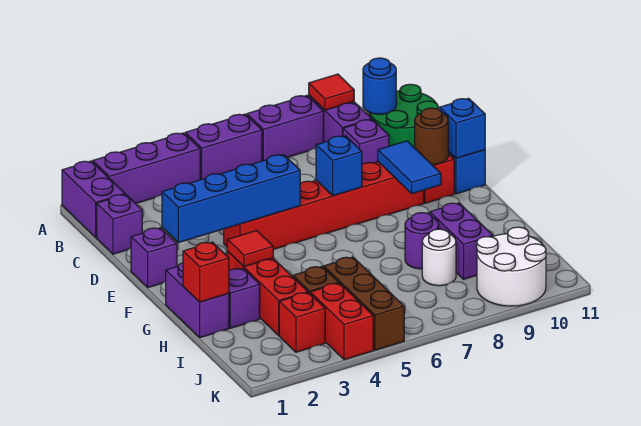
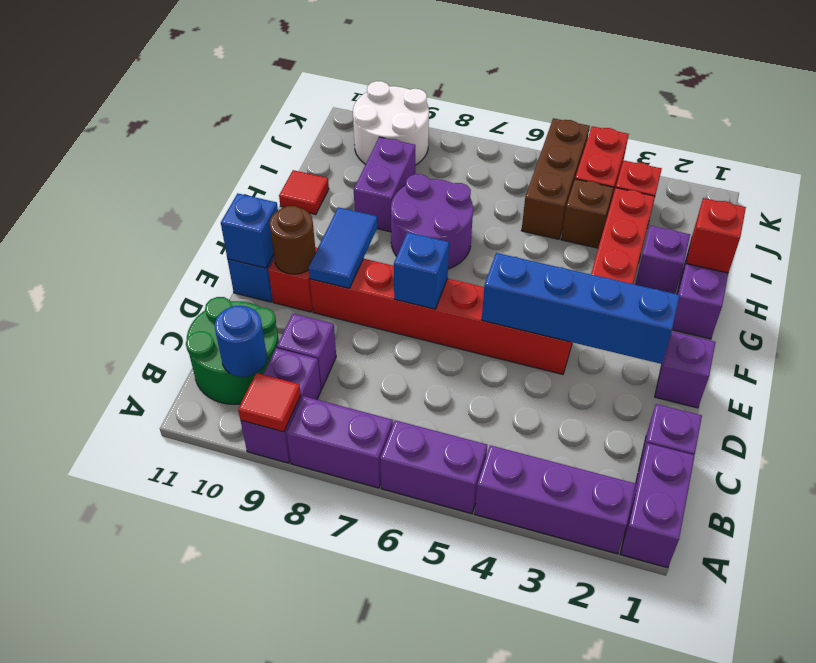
red tile G3 level 2 -> red tile H11 level 1
purple round brick H8 level 1 -> purple round brick G7:H8 level 1
white round brick I8 level 1 -> none

